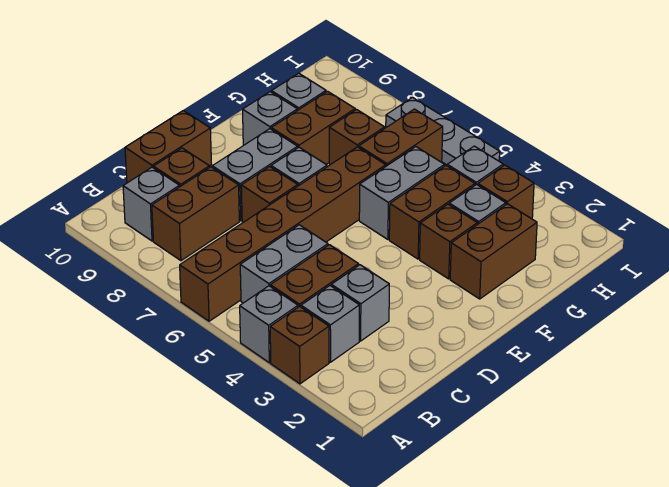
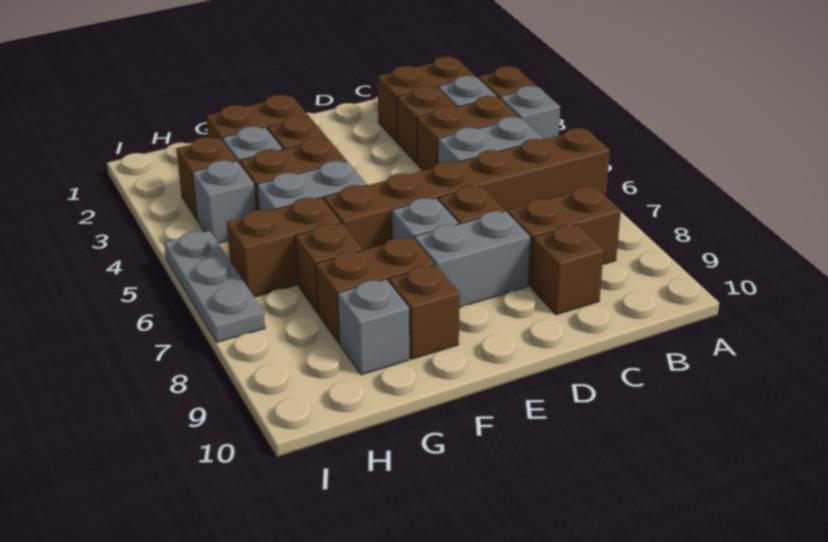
grey brick B9 level 1 -> none
grey brick C3 level 1 -> brown brick C3 level 1
brown brick C10:D10 level 1 -> brown brick B2:C2 level 1
grey brick F9 level 1 -> brown brick F9 level 1

